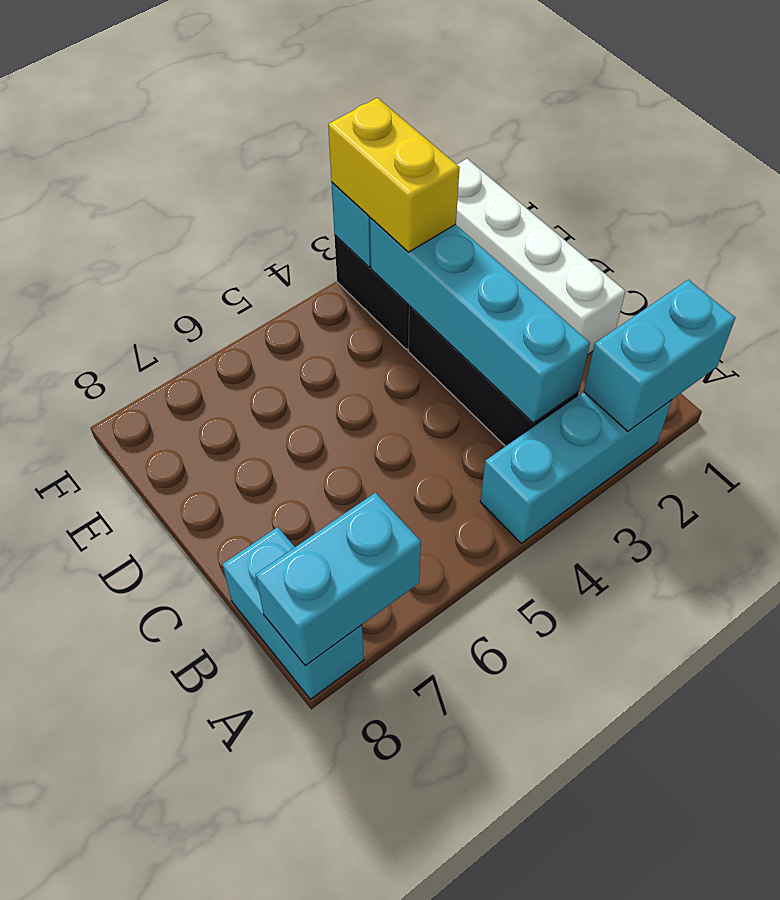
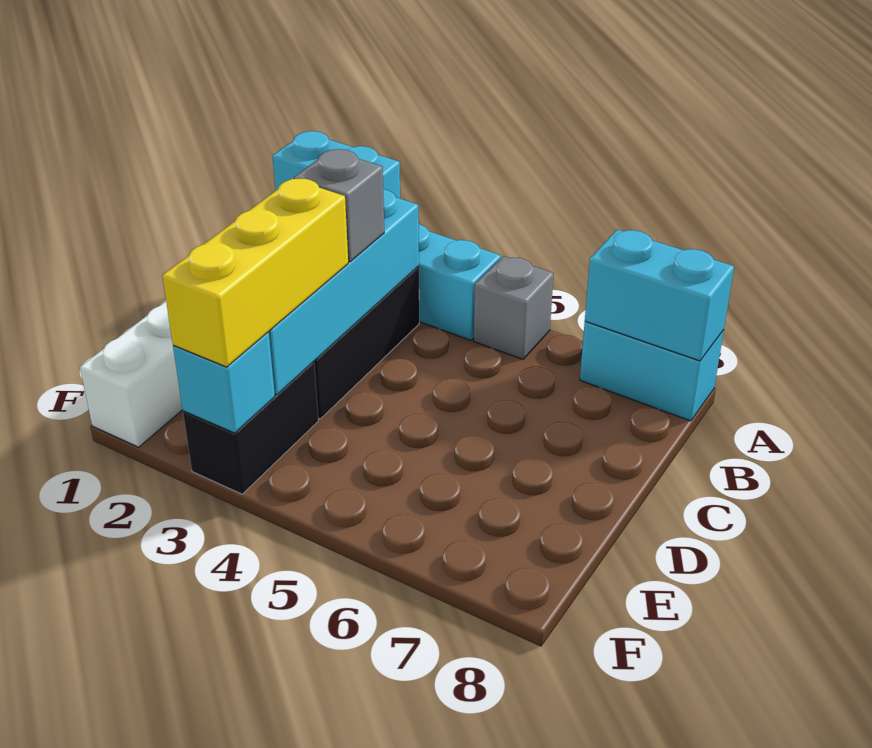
none -> grey brick A5 level 1
cyan brick A8:B8 level 1 -> cyan brick A7:A8 level 1
none -> grey brick C3 level 3
yellow brick E3:F3 level 3 -> yellow brick D3:F3 level 3

